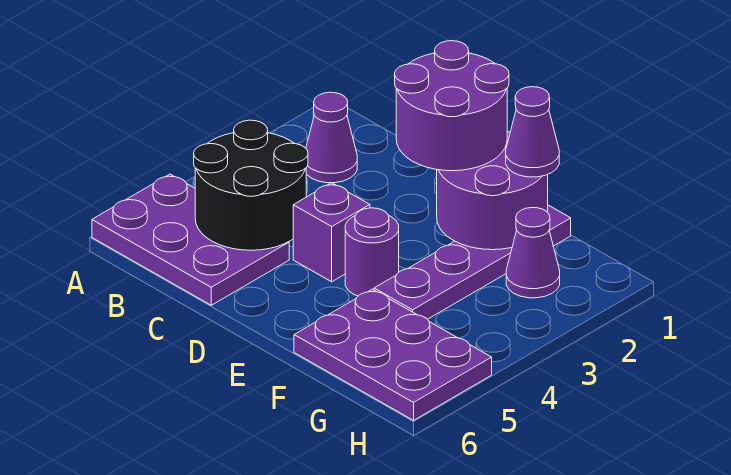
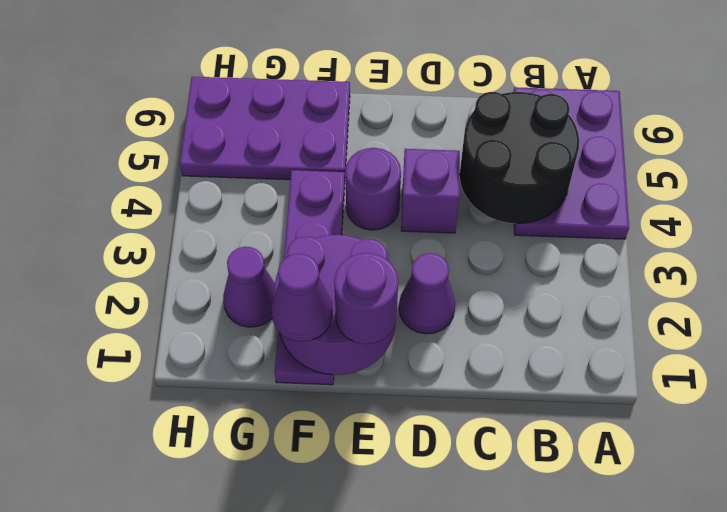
purple plate A5:C6 level 1 -> purple plate A4:B6 level 1
purple cone B2 level 1 -> purple cone D2 level 1
purple round brick D1:E2 level 3 -> purple round brick E1 level 3

